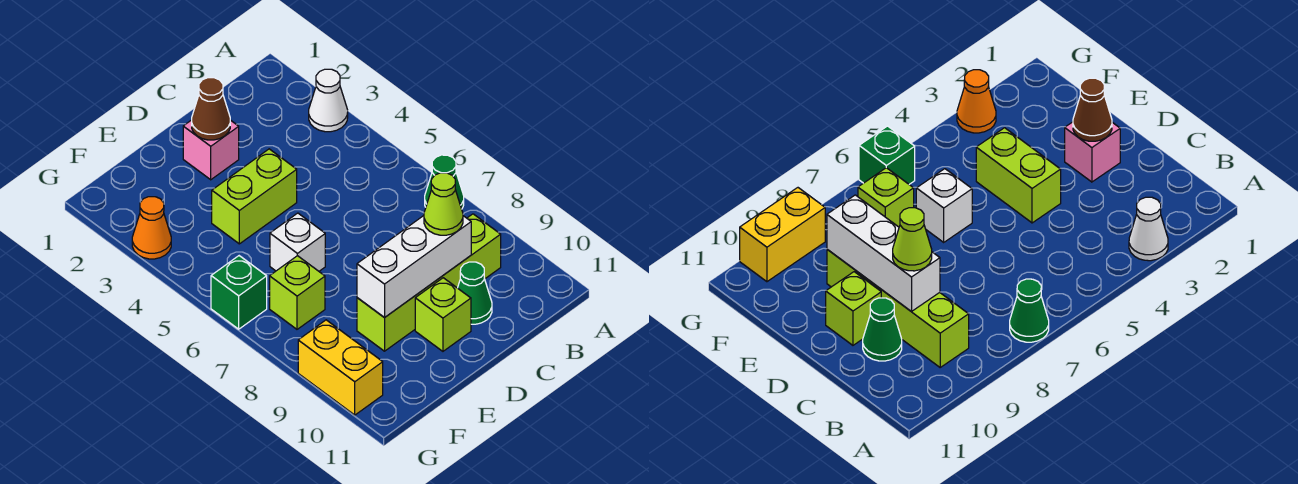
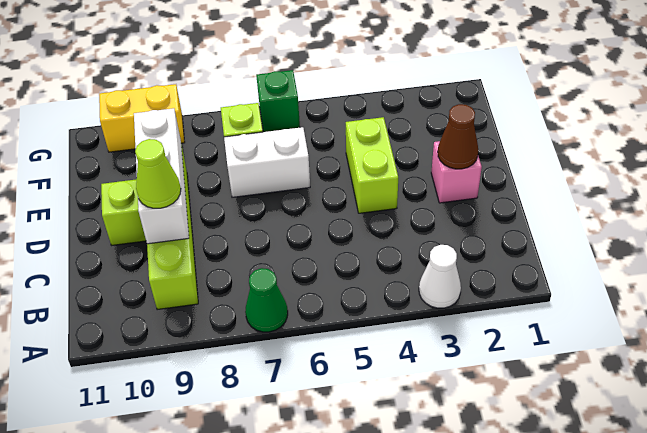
green cone C10 level 1 -> none
white brick E6 level 1 -> white brick E6:E7 level 1
orange cone G3 level 1 -> none

